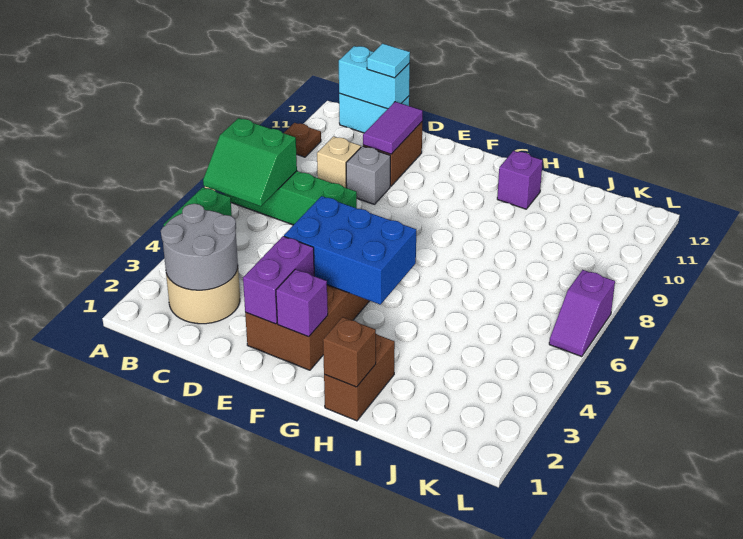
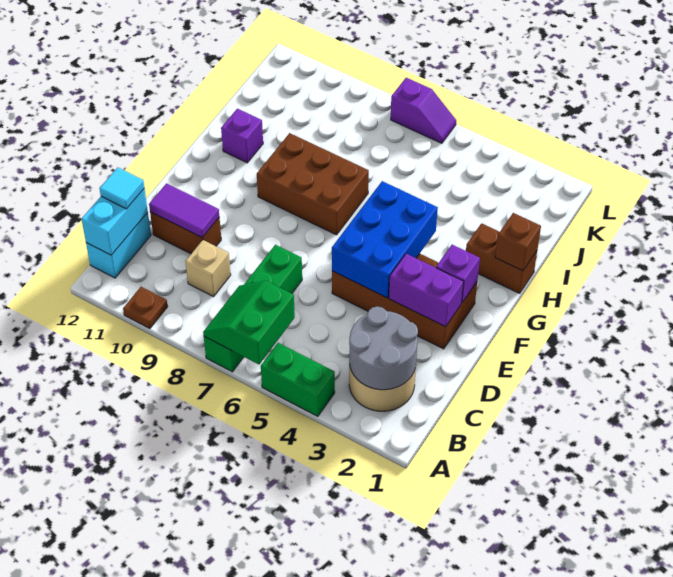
green slope A6:B7 level 2 top 7 -> green slope A6:B7 level 2 top 6
grey brick D9 level 1 -> none
none -> brown brick G7:H9 level 1

